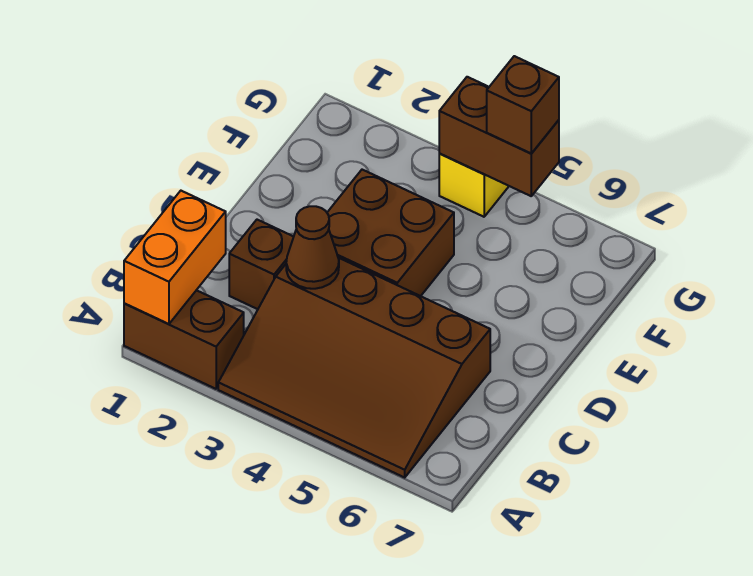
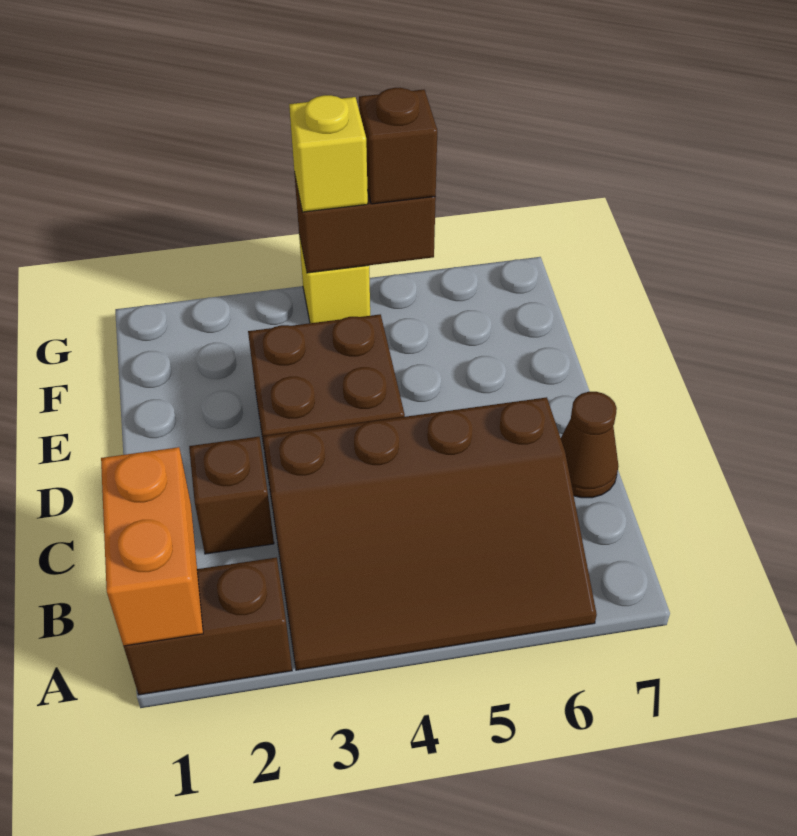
brown cone C3 level 2 -> brown cone C7 level 1
none -> yellow brick G4 level 3

